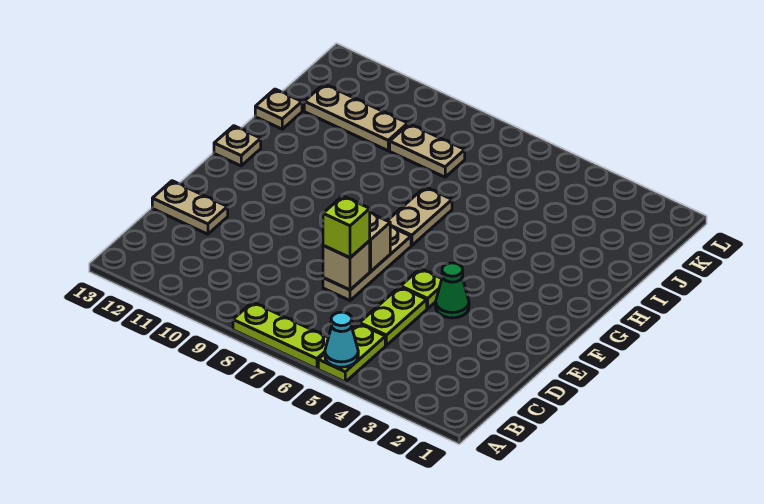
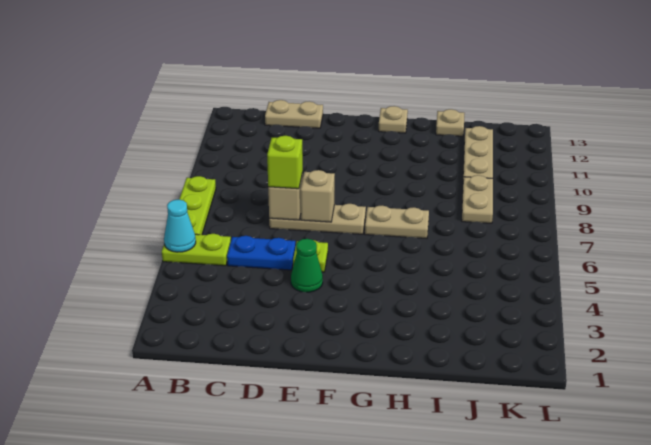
lime plate C5:D5 level 1 -> blue plate C5:D5 level 1
tan plate D12:D13 level 1 -> tan plate C13:D13 level 1

